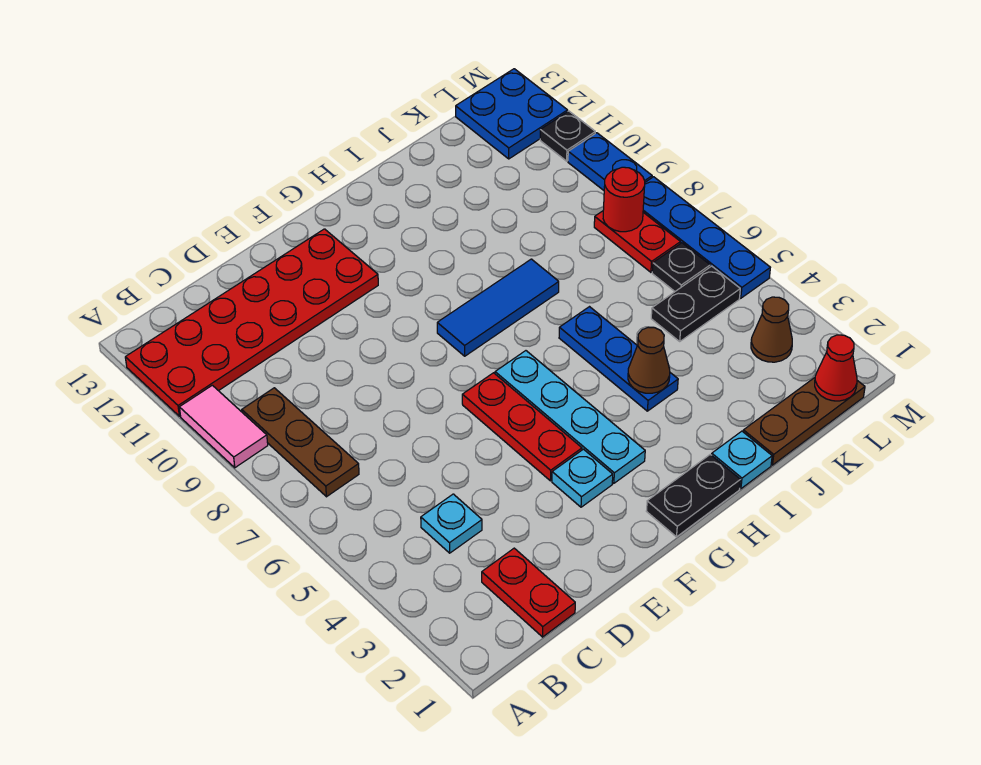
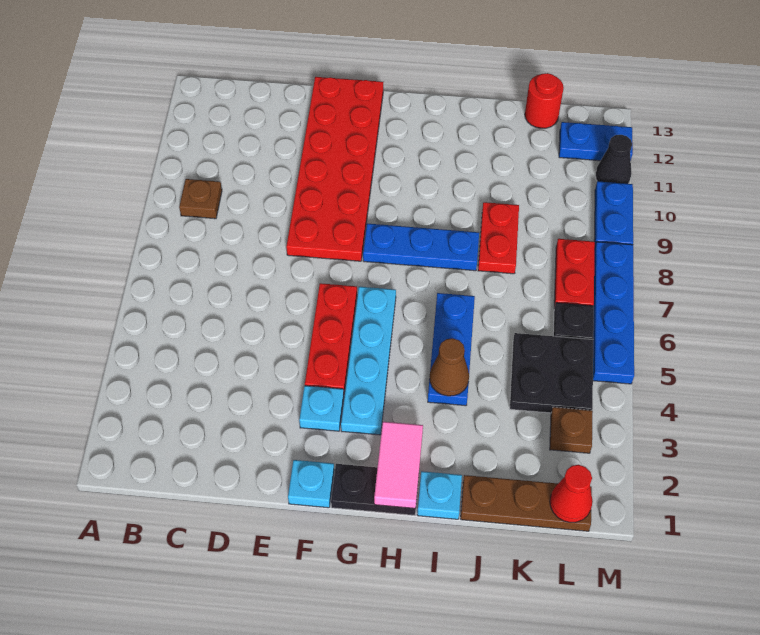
pink tile A9:A10 level 1 -> pink tile H1:H2 level 2
red plate A11:F12 level 1 -> red plate E8:F13 level 1
brown plate B7:B9 level 1 -> brown plate B9 level 1
red plate C1:C2 level 1 -> red plate J8:J9 level 1
cyan plate C4 level 1 -> cyan plate F1 level 1
blue tile G8:I8 level 1 -> blue plate G8:I8 level 1
black plate K5:L5 level 1 -> black plate K4:L5 level 1
brown cone L3 level 1 -> brown plate L3 level 1
red round brick L8 level 2 -> red round brick K13 level 1
blue plate L12:M13 level 1 -> blue plate L12:M12 level 1
black plate M11 level 1 -> black cone M11 level 1

